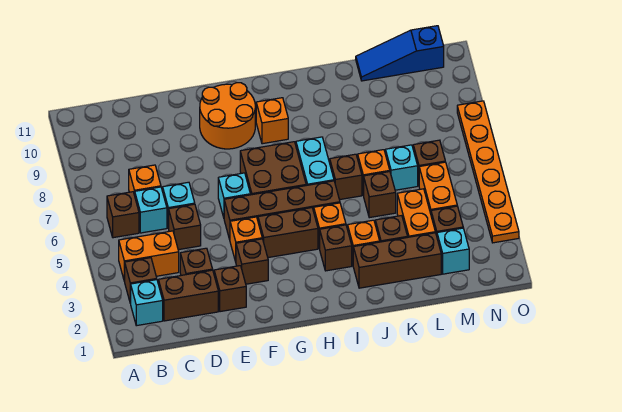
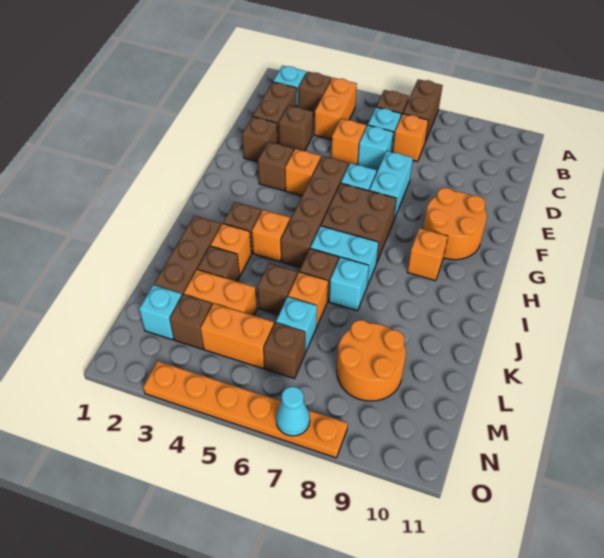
brown brick D5 level 1 -> orange brick D5 level 1
none -> cyan brick E7:F7 level 1
brown brick G4:H4 level 1 -> brown brick A7:B7 level 1
none -> cyan brick J7 level 1
none -> orange round brick L8:M9 level 1
blue slope L11:N11 level 1 top N -> none
none -> cyan cone O7 level 2

